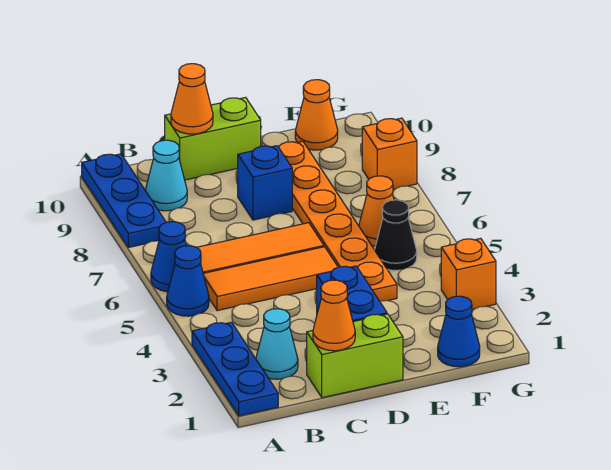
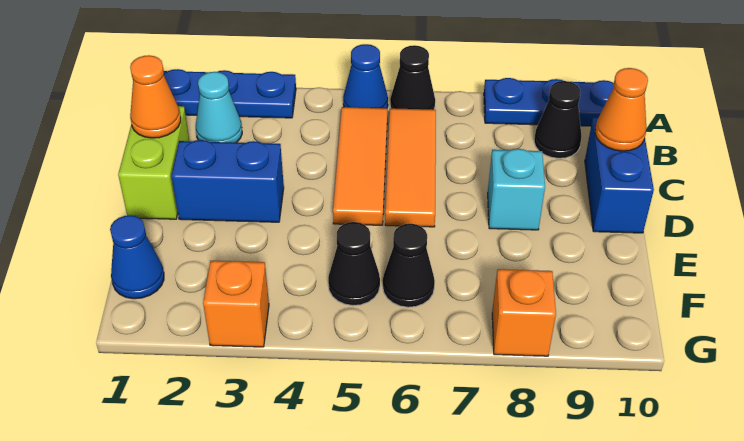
blue cone A6 level 1 -> black cone A6 level 1
cyan cone B9 level 1 -> black cone B9 level 1
lime brick C10:D10 level 1 -> blue brick C10:D10 level 1
blue brick D8 level 1 -> cyan brick D8 level 1
orange plate E4:E9 level 1 -> none
orange cone F6 level 1 -> black cone F6 level 1
orange cone F10 level 1 -> none

